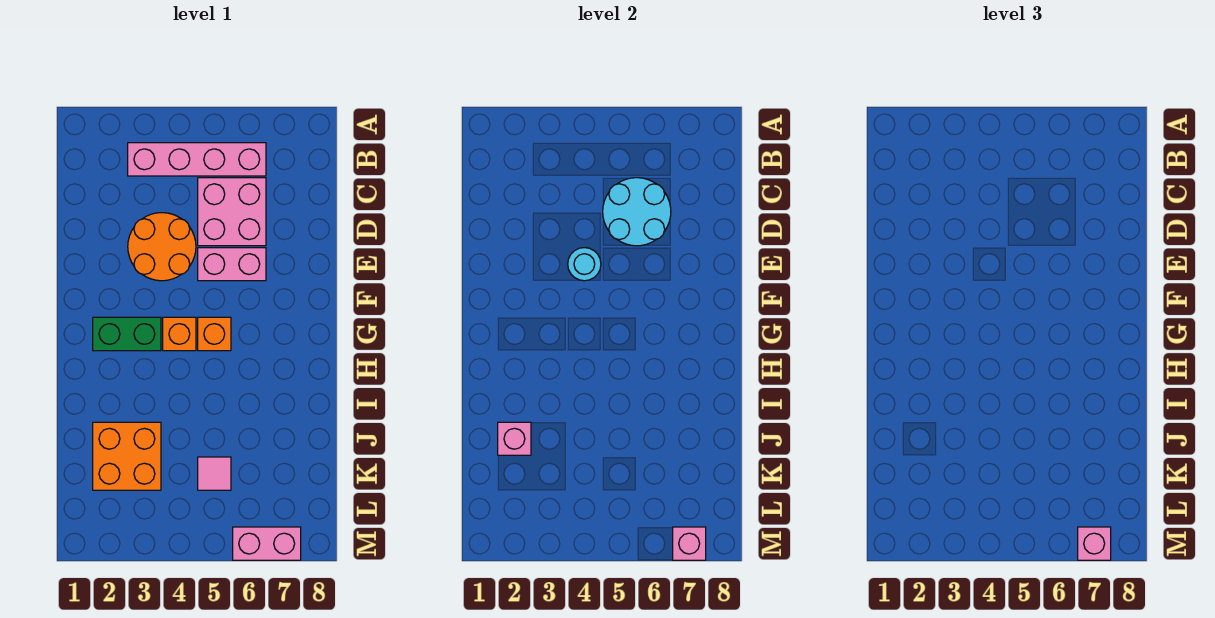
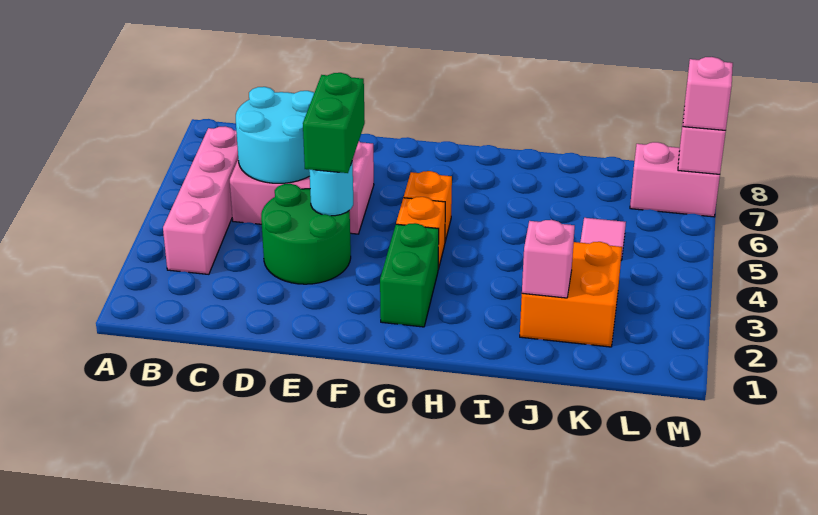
orange round brick D3:E4 level 1 -> green round brick D3:E4 level 1
none -> green brick E4:E5 level 3
pink brick M6:M7 level 1 -> pink brick L7:M7 level 1

